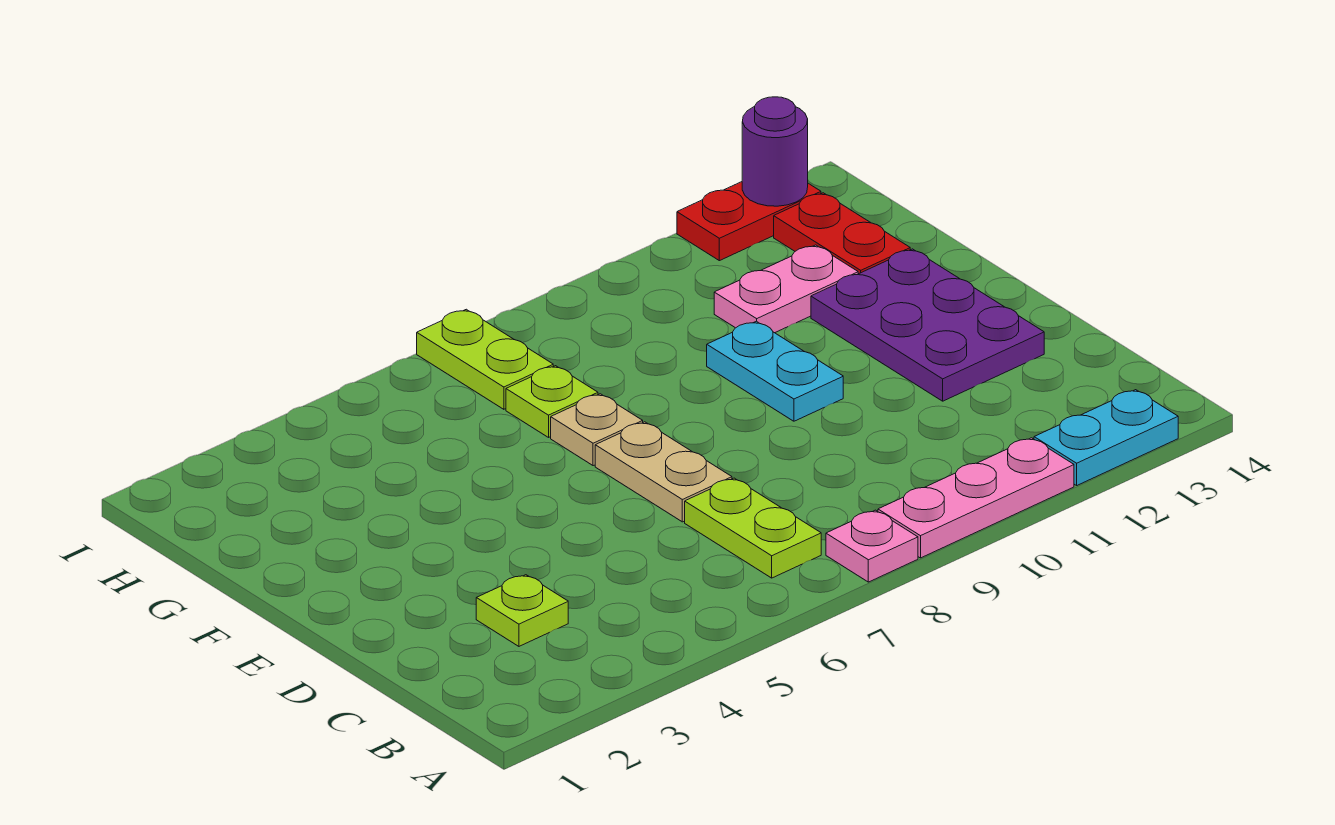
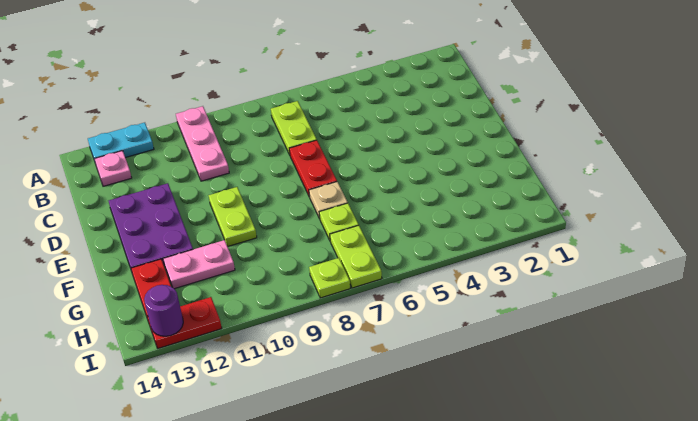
pink plate A8 level 1 -> pink plate B13 level 1
pink plate A9:A11 level 1 -> pink plate A10:C10 level 1
lime plate C3 level 1 -> lime plate I8 level 1
tan plate D7:E7 level 1 -> red plate D7:E7 level 1
cyan plate E10:F10 level 1 -> lime plate E10:F10 level 1

